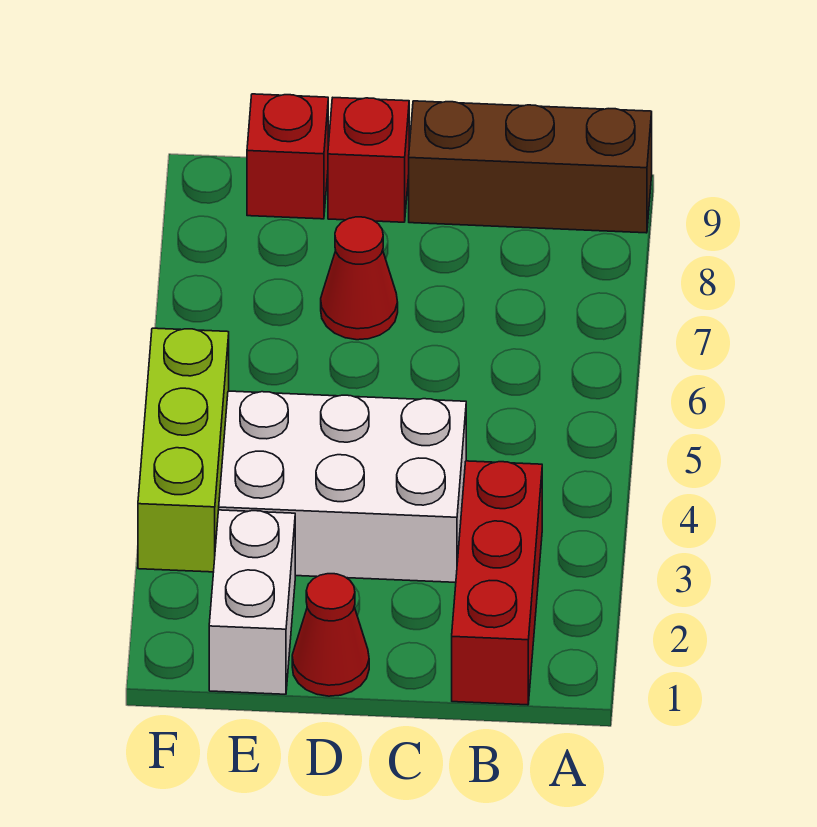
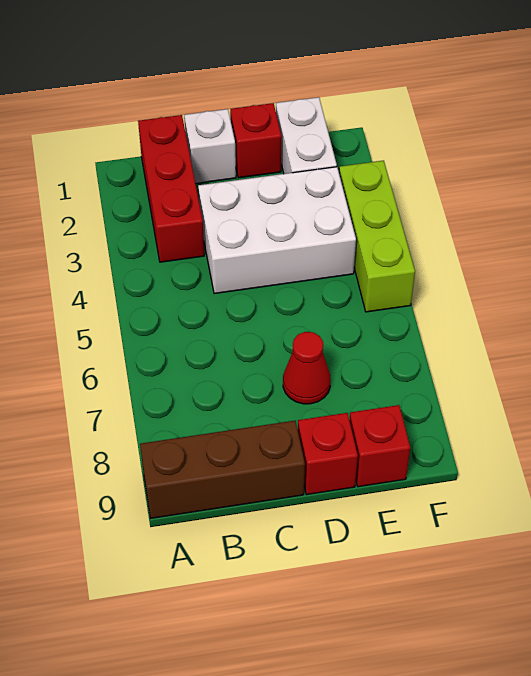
none -> white brick C1 level 1
red cone D1 level 1 -> red brick D1 level 1

